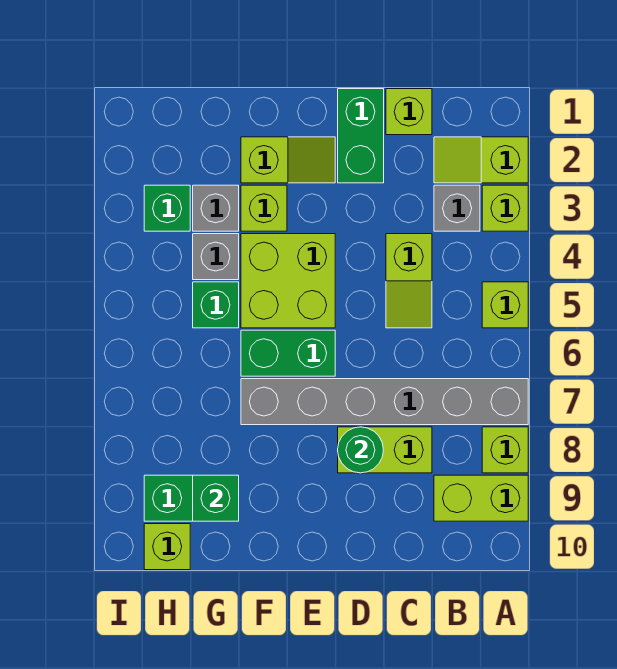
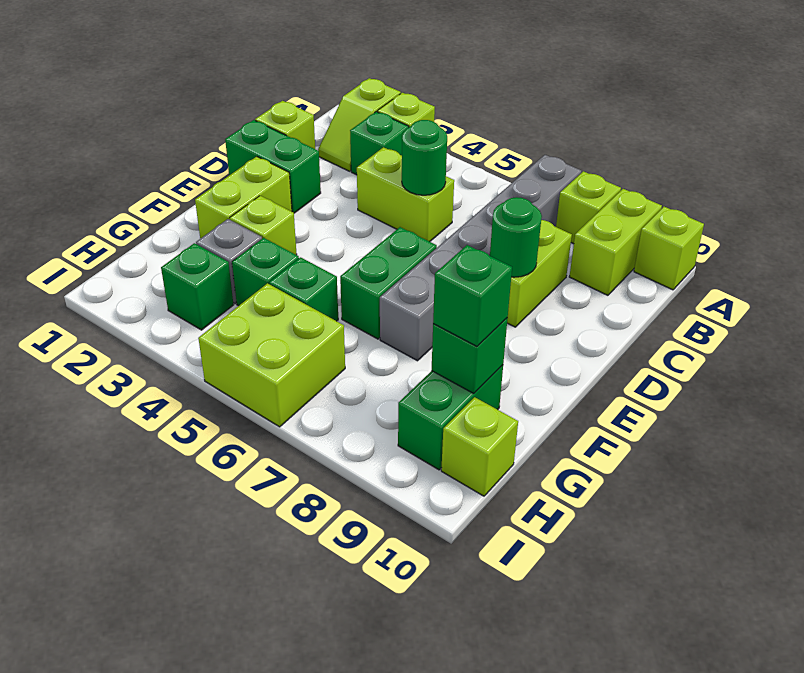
lime brick A5 level 1 -> lime brick A10 level 1
grey brick B3 level 1 -> green brick B3 level 1
lime slope C4:C5 level 1 top 4 -> lime brick C4:C5 level 1
none -> green round brick C5 level 2
lime slope E2:F2 level 1 top F -> lime brick E2:F2 level 1
lime brick E4:F5 level 1 -> lime brick H5:I6 level 1
grey brick G4 level 1 -> green brick G4 level 1
none -> green brick G9 level 3

